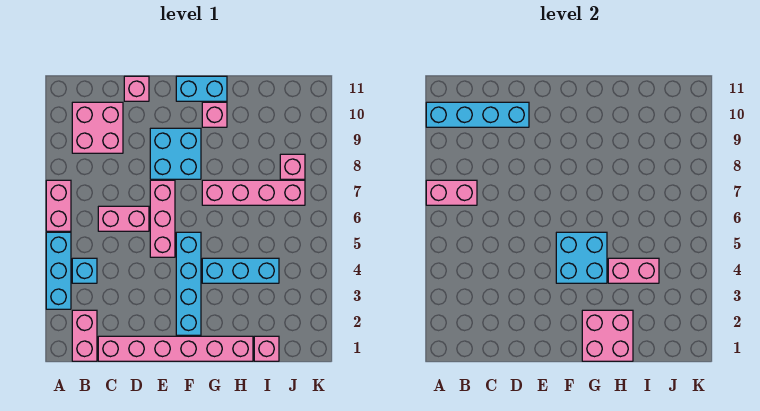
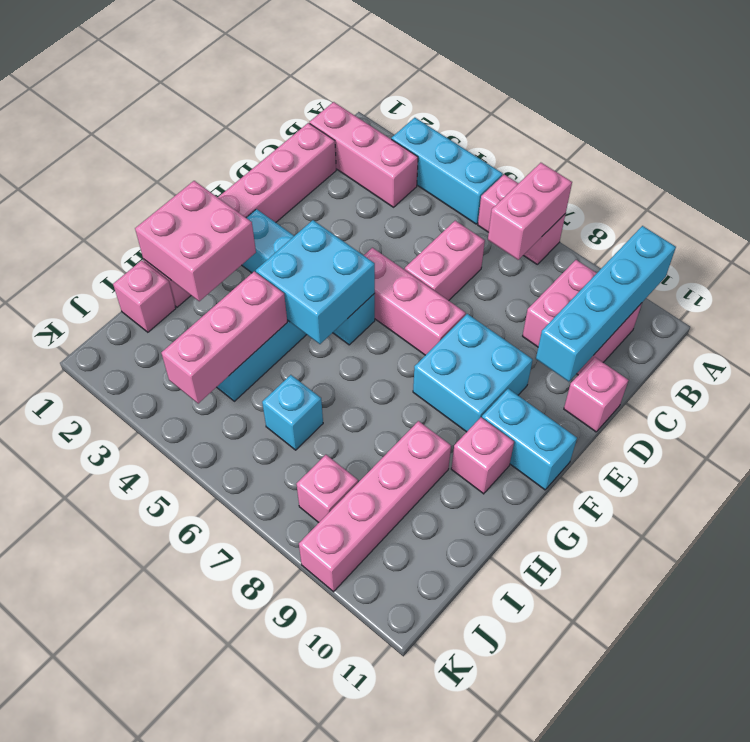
pink brick B1:B2 level 1 -> pink brick B1:B3 level 1
cyan brick B4 level 1 -> cyan brick I6 level 1
cyan brick F11:G11 level 1 -> cyan brick F10:F11 level 1
pink brick G7:J7 level 1 -> pink brick H9:K9 level 1
pink brick H4:I4 level 2 -> pink brick H4:J4 level 2

